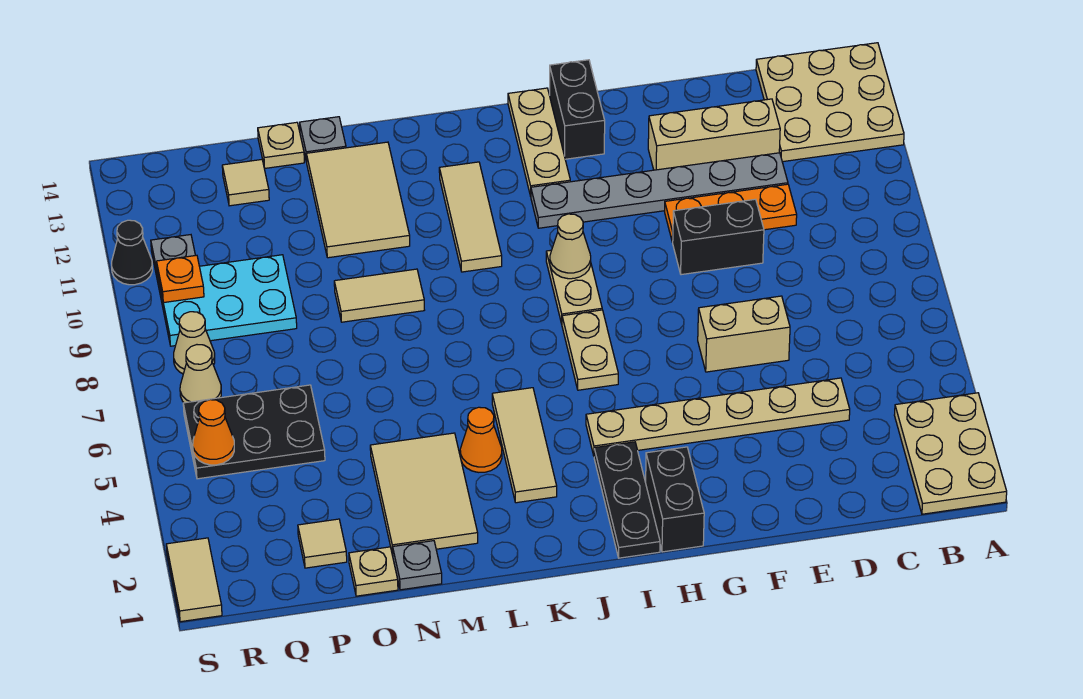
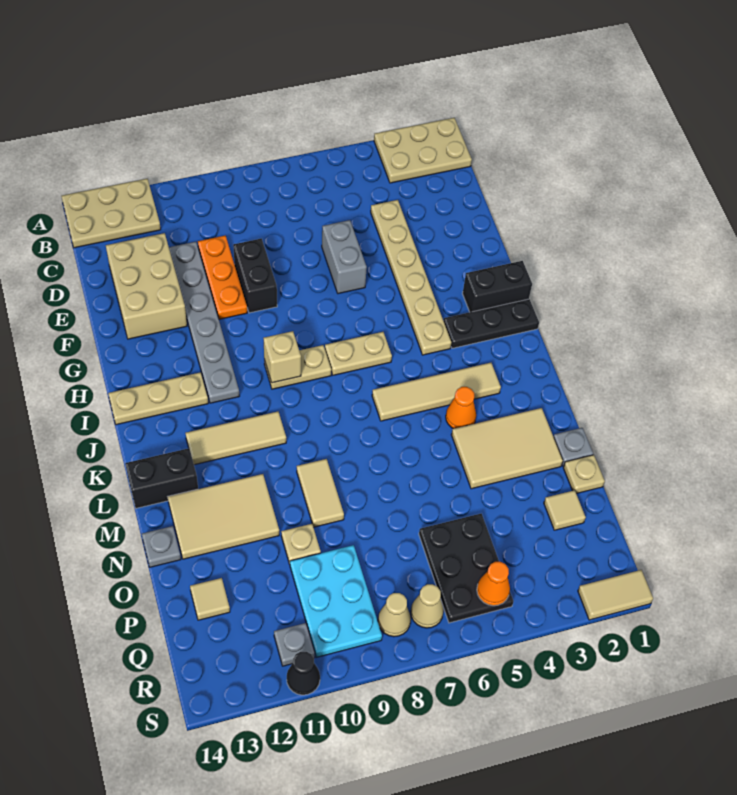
tan plate A12:C14 level 1 -> tan plate A12:B14 level 1
tan brick D12:F12 level 1 -> tan brick D12:F13 level 1
tan brick E6:F6 level 1 -> grey brick E6:F6 level 1
black brick H13:H14 level 1 -> black brick L13:L14 level 1
tan cone I9 level 2 -> tan brick I9 level 2
tan tile K3:K5 level 1 -> tan tile K3:K6 level 1
tan plate O14 level 1 -> tan plate O10 level 1
orange plate R10 level 2 -> none

